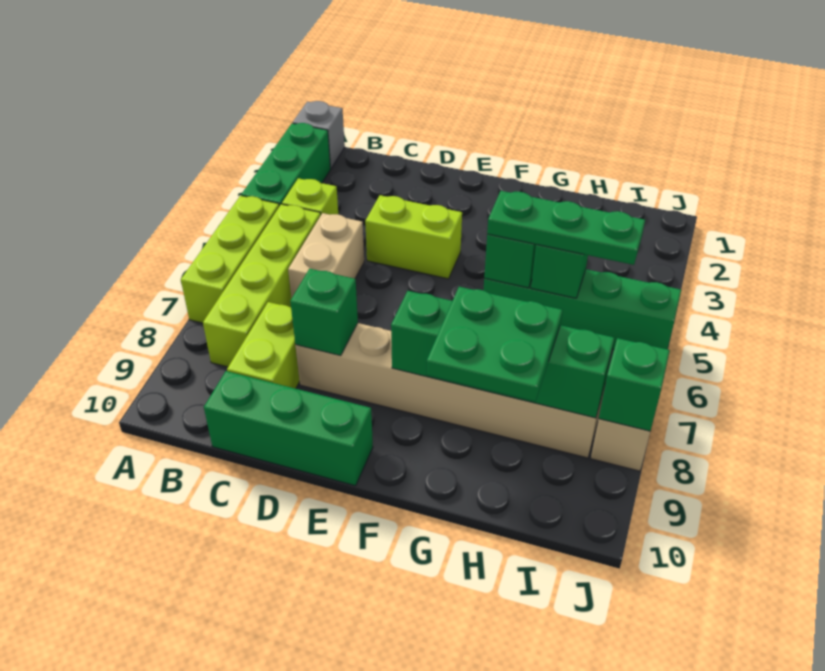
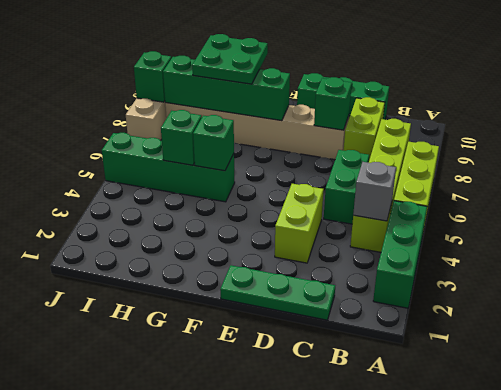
grey brick A1 level 1 -> grey brick B4 level 2
tan brick C5:C6 level 1 -> green brick C5:C6 level 1
lime brick D4:E4 level 1 -> lime brick D3:D4 level 1
green plate G5:I5 level 3 -> green plate C1:E1 level 1

